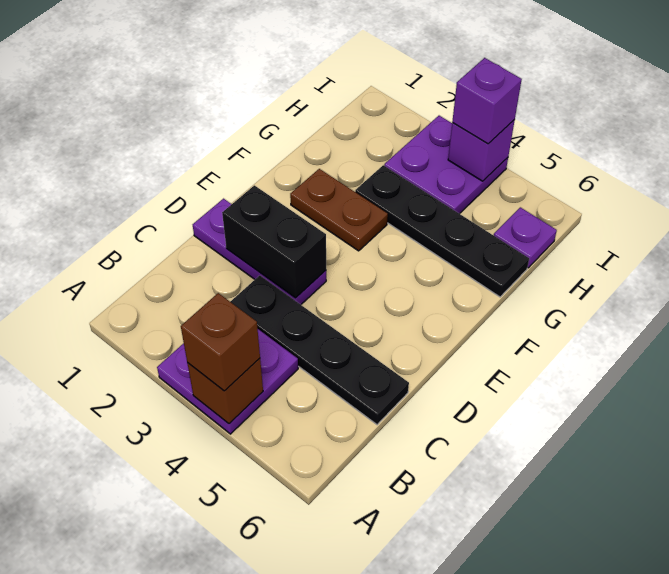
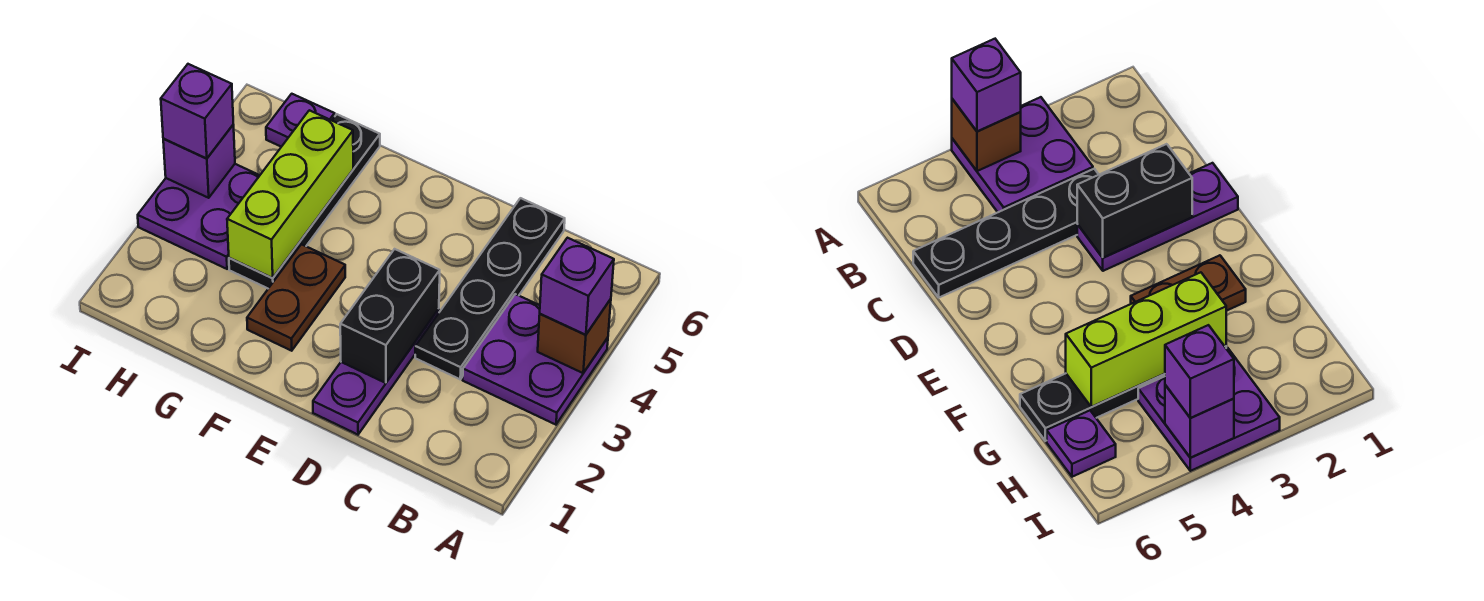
brown brick A4 level 3 -> purple brick A4 level 3
none -> lime brick G3:G5 level 2

